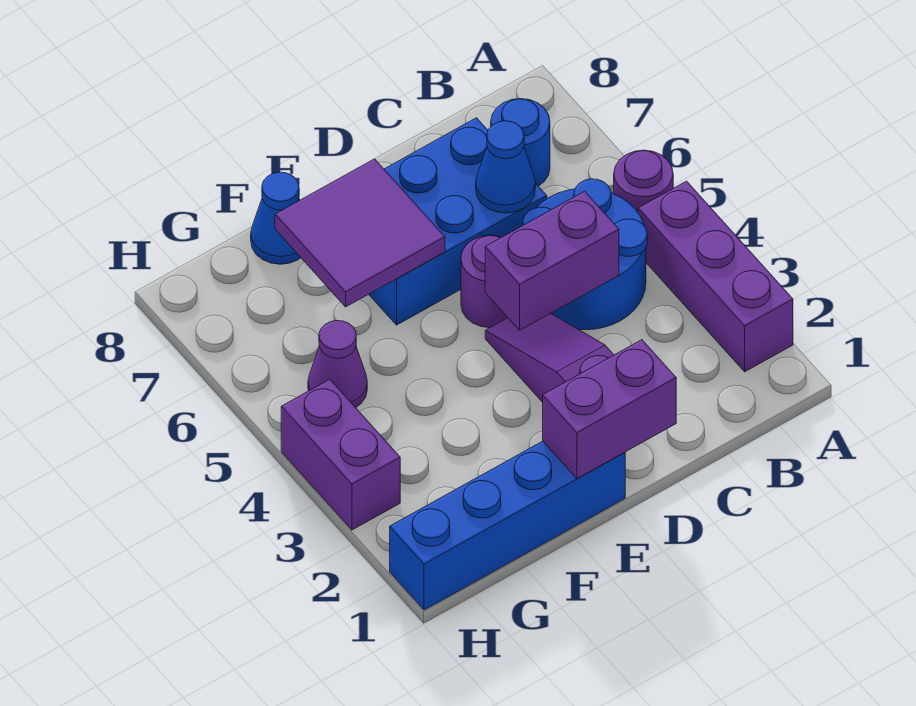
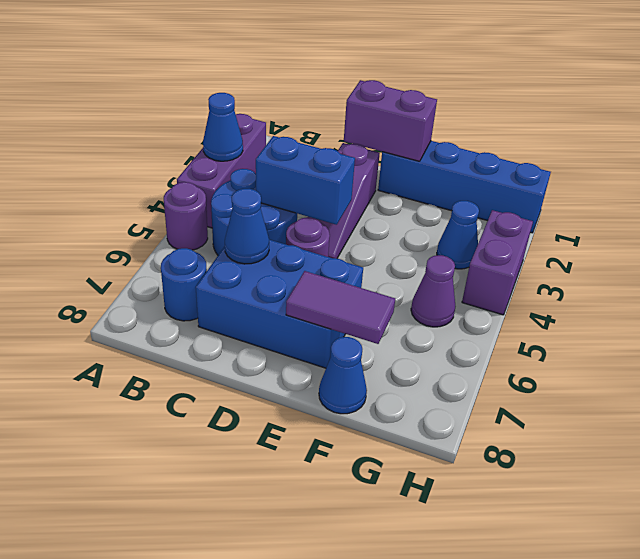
none -> blue cone A3 level 2
purple brick C4:D4 level 2 -> blue brick C4:D4 level 2
purple tile E6:F7 level 2 -> purple tile E7:F7 level 2
none -> blue cone G3 level 1

